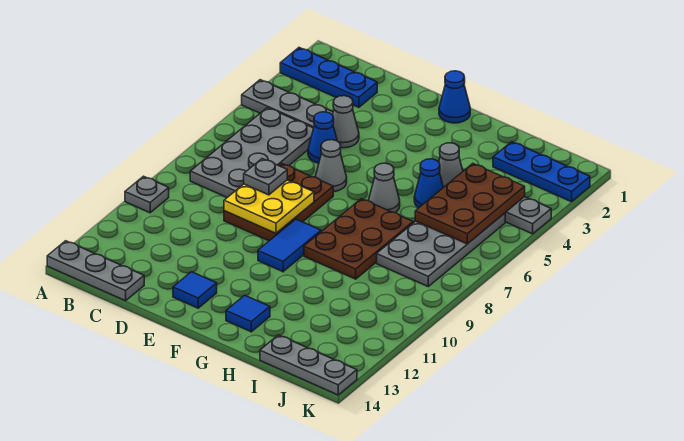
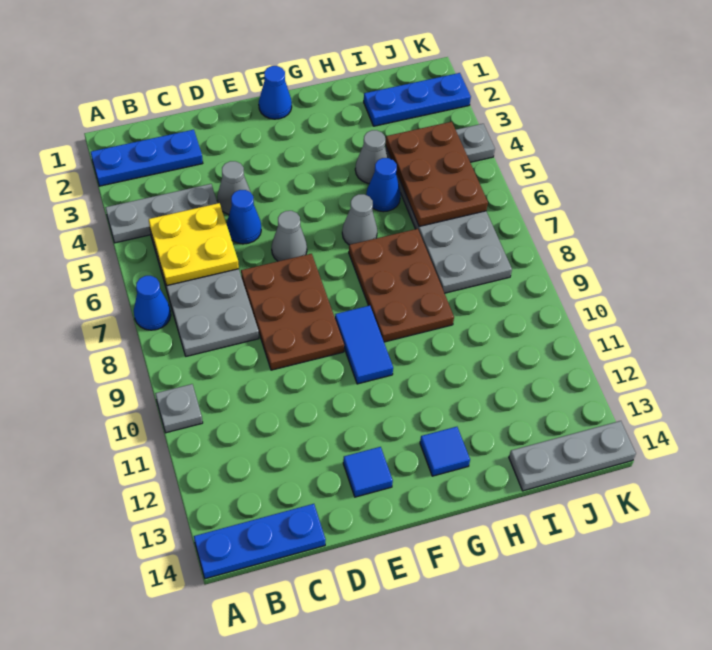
none -> blue cone A7 level 1
grey plate A14:C14 level 1 -> blue plate A14:C14 level 1
yellow plate D8:E9 level 2 -> yellow plate B5:C6 level 2
grey plate D8 level 3 -> none

